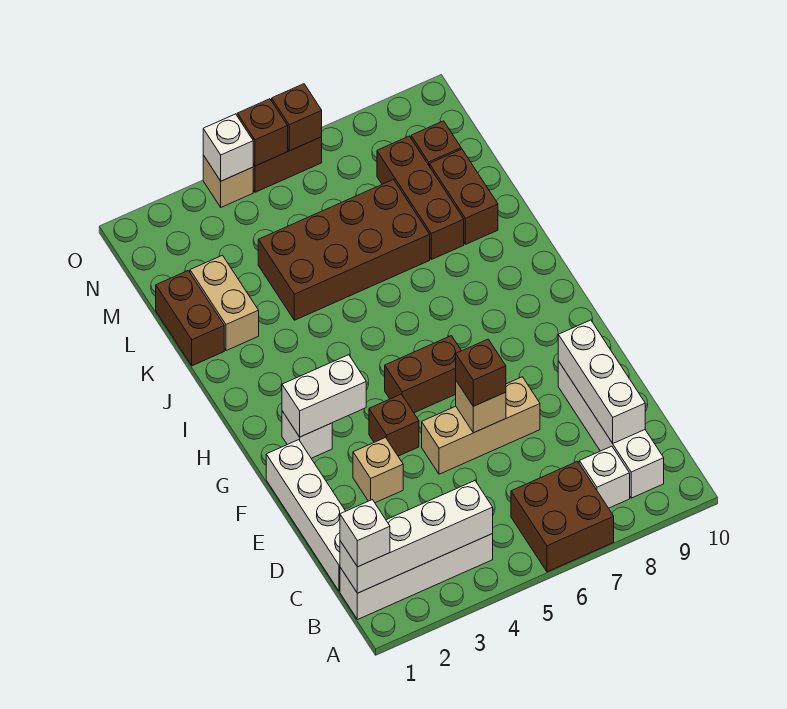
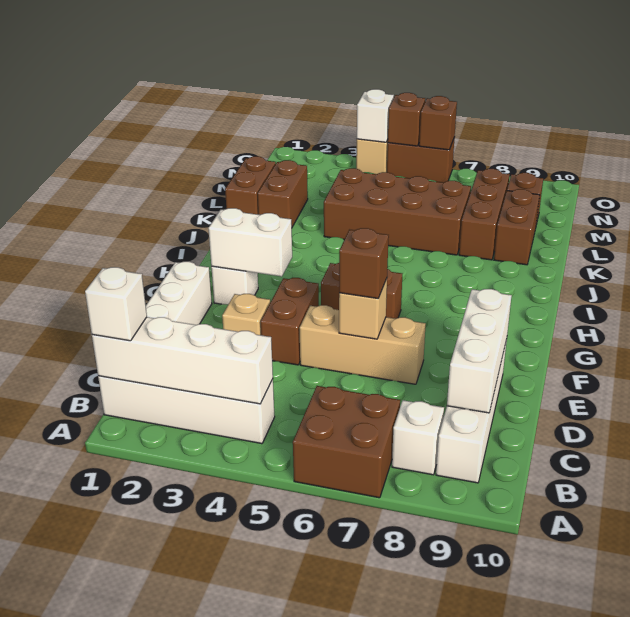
brown brick F4 level 1 -> brown brick E4:F4 level 1
tan brick K2:L2 level 1 -> brown brick K2:L2 level 1

